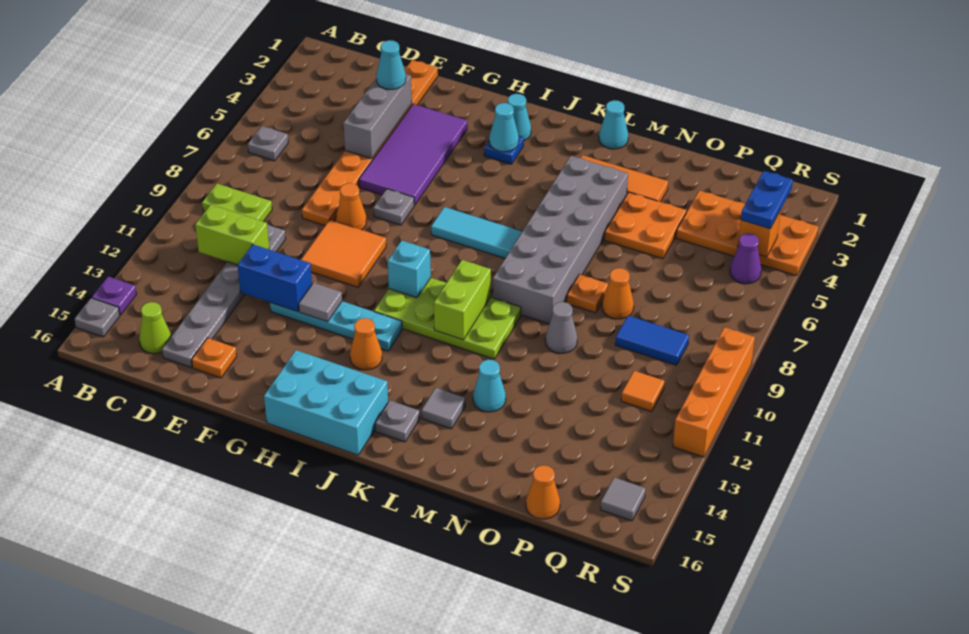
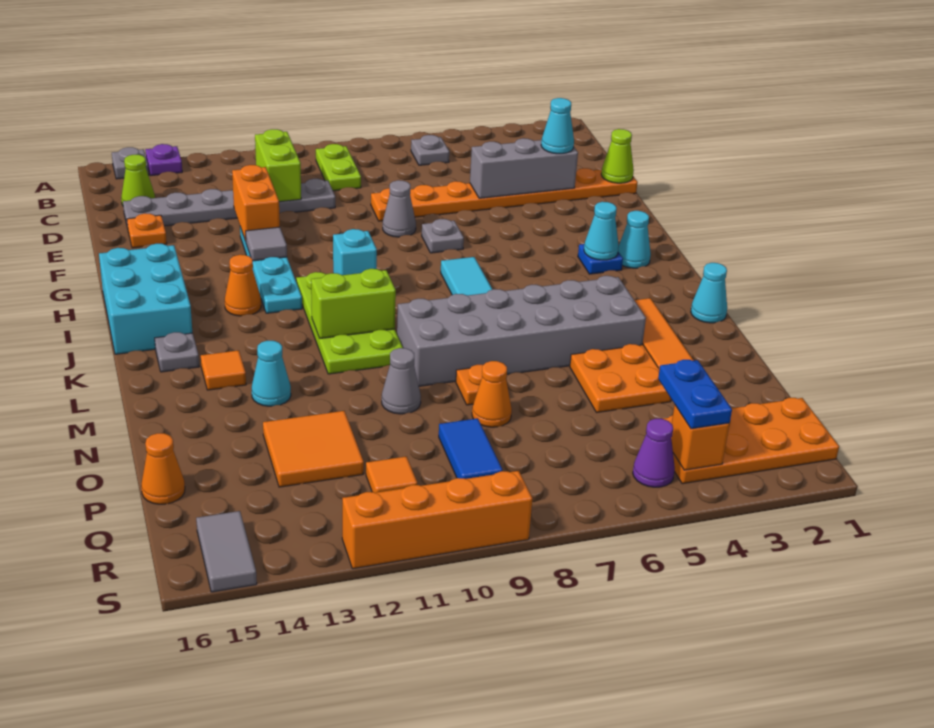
none -> lime cone E1 level 2
blue brick E12:F12 level 2 -> orange brick E12:F12 level 2
purple tile F3:G6 level 1 -> none
orange cone F8 level 1 -> grey cone F8 level 1
orange tile F9:G10 level 1 -> orange tile O12:P13 level 1
grey tile L14 level 1 -> orange tile L14 level 1
orange plate P3:S4 level 1 -> orange plate Q1:R4 level 1
blue plate R3:R4 level 3 -> blue plate Q4:R4 level 3
grey tile R15 level 1 -> grey tile R15:S15 level 1

